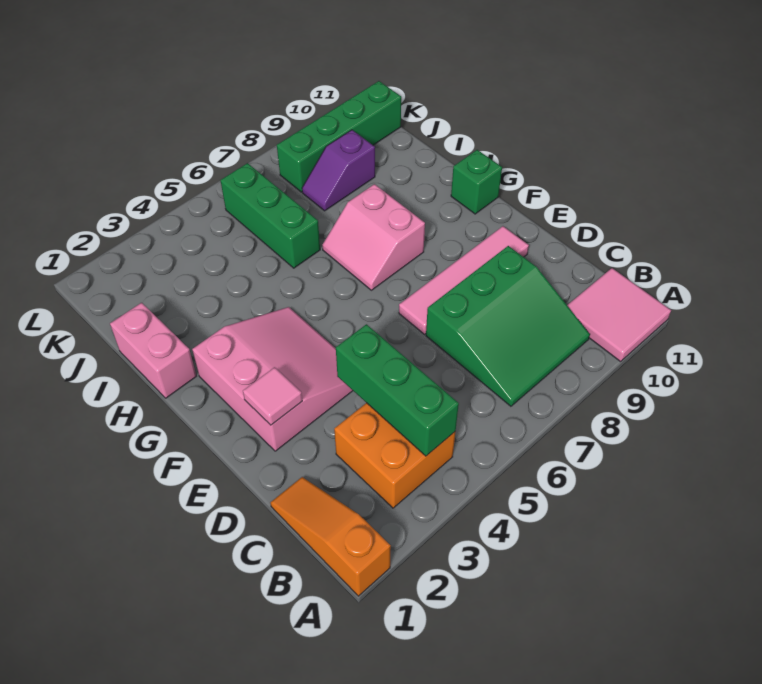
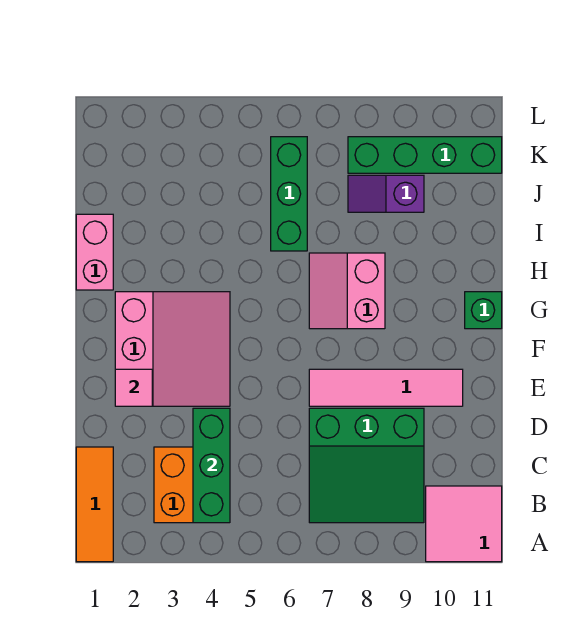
orange slope A1:C1 level 1 top A -> orange tile A1:C1 level 1

